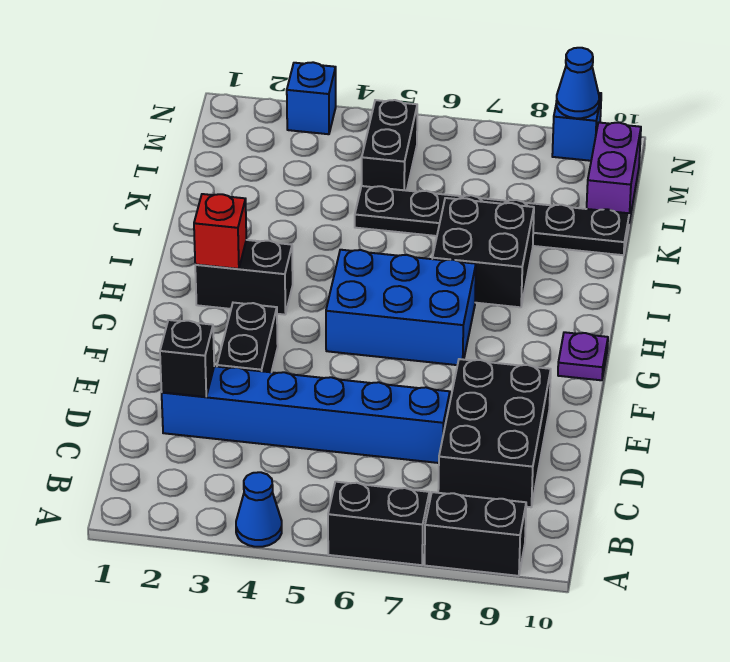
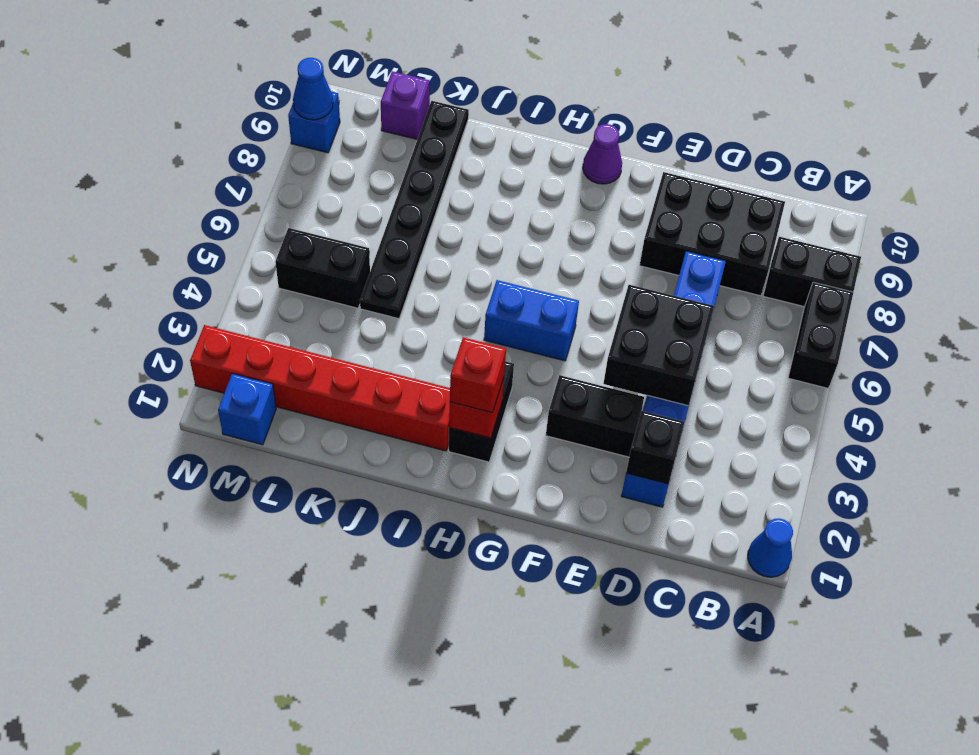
blue cone A4 level 1 -> blue cone A1 level 1
black brick A8:A9 level 1 -> black brick A8:B8 level 1
blue brick G5:H7 level 1 -> blue brick G5:H5 level 1
purple plate G10 level 1 -> purple cone G10 level 1
none -> red brick H2 level 3
none -> red brick I2:N2 level 1
black brick I7:J8 level 1 -> black brick D4:E5 level 2
purple brick L10:M10 level 1 -> purple brick L10 level 1
blue brick N3 level 1 -> blue brick M1 level 1

